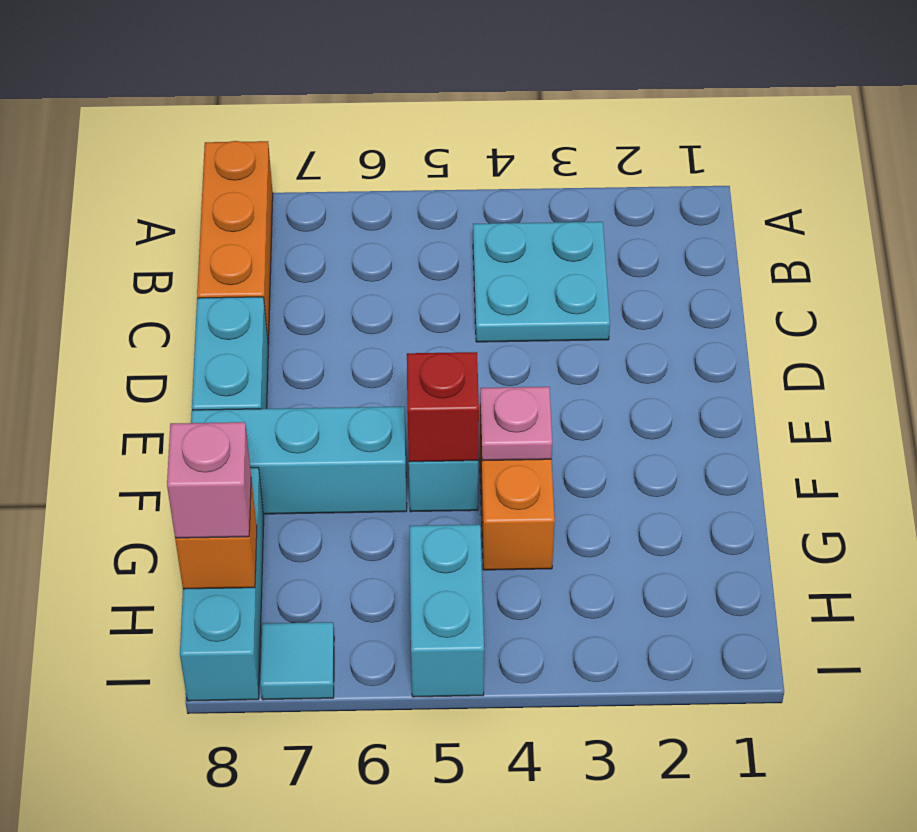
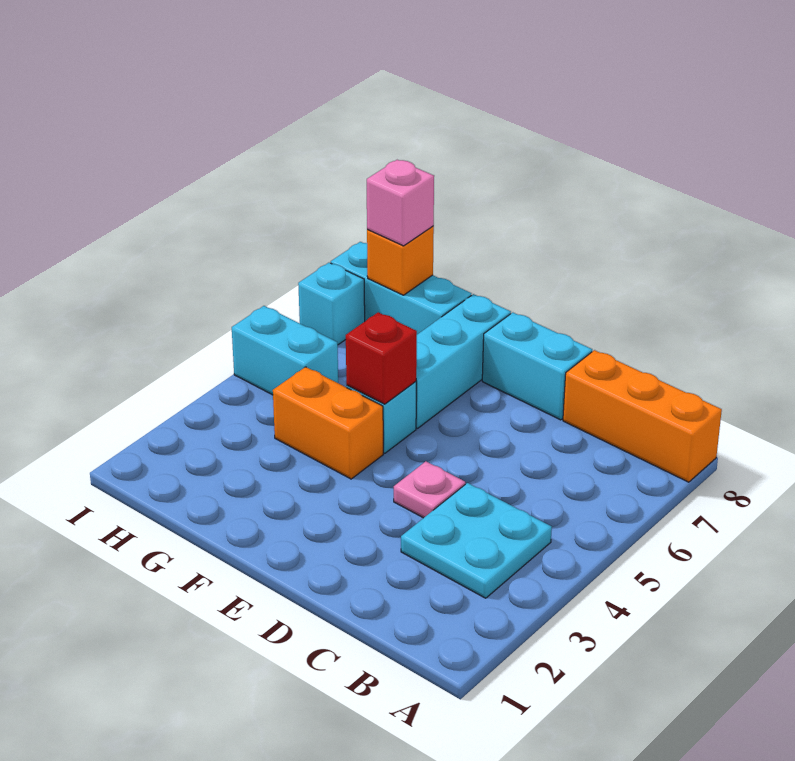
pink plate F4 level 2 -> pink plate D4 level 1
cyan tile I7 level 1 -> cyan brick I7 level 1

